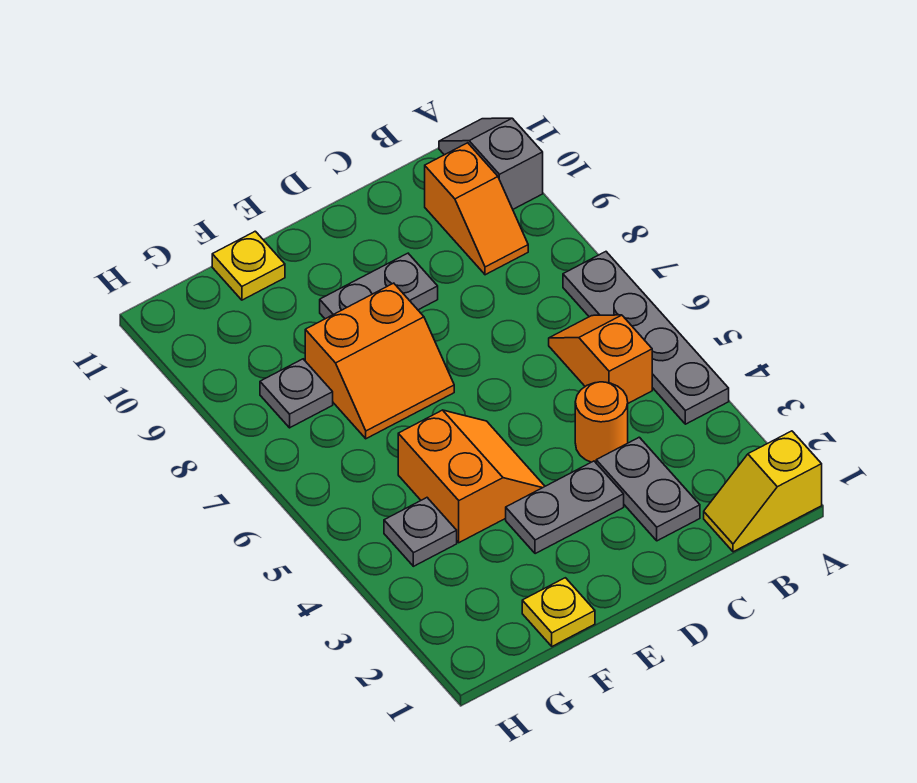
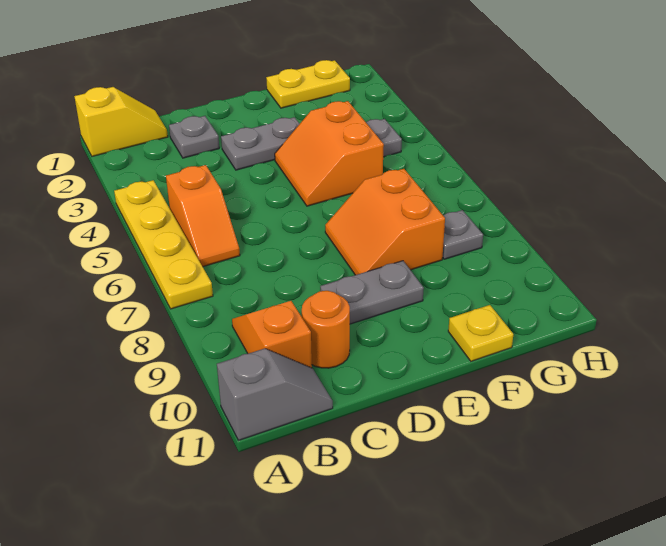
grey plate A4:A7 level 1 -> yellow plate A4:A7 level 1
grey slope A10:A11 level 1 top 10 -> grey slope A11:B11 level 1 top A
grey plate C2:C3 level 1 -> grey plate C2 level 1
orange round brick C4 level 1 -> orange round brick C10 level 1
orange slope E7:F8 level 1 top 8 -> orange slope E7:F8 level 1 top F
yellow plate F1 level 1 -> yellow plate F1:G1 level 1

